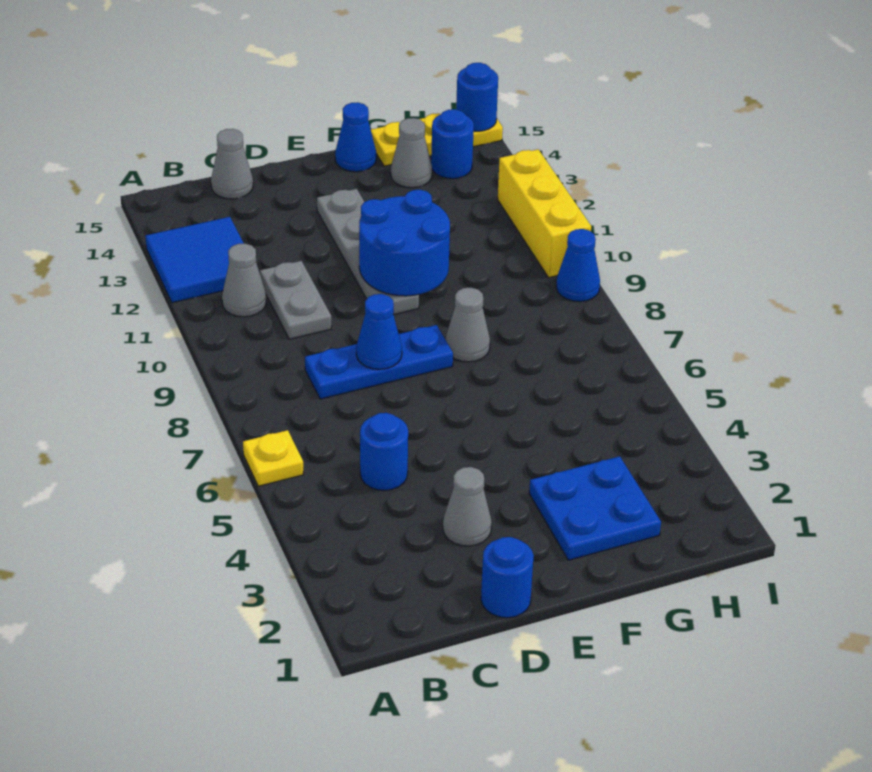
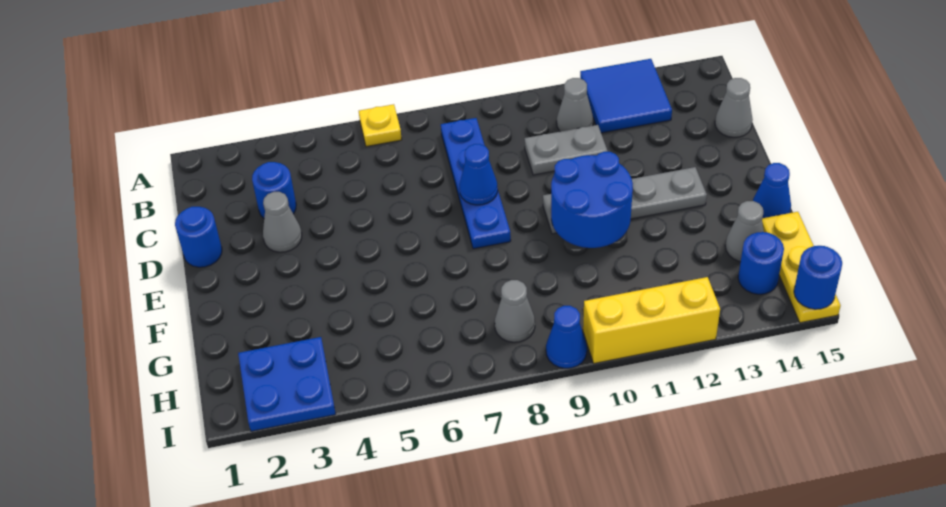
blue round brick C5 level 1 -> blue round brick C3 level 1
blue plate C8:E8 level 1 -> blue plate B8:E8 level 1
blue plate F2:G3 level 1 -> blue plate H2:I3 level 1
grey cone F8 level 1 -> grey cone H8 level 1

